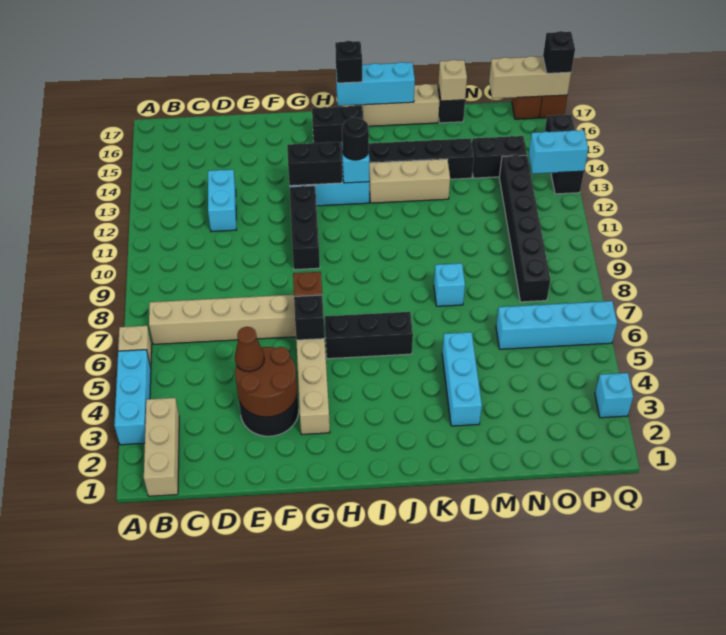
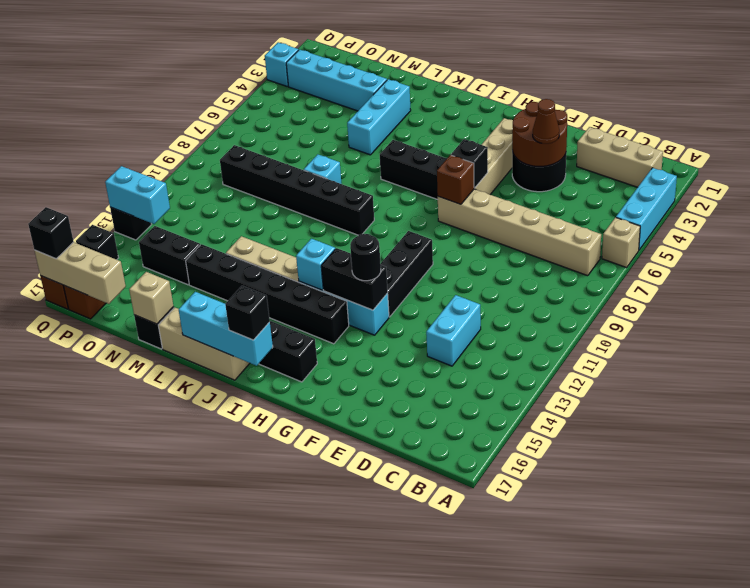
tan brick B1:B3 level 1 -> tan brick B2:D2 level 1
black round brick I13 level 3 -> black round brick G13 level 3
cyan brick N6:Q6 level 1 -> cyan brick M3:P3 level 1
black brick O8:O13 level 1 -> black brick J9:O9 level 1

